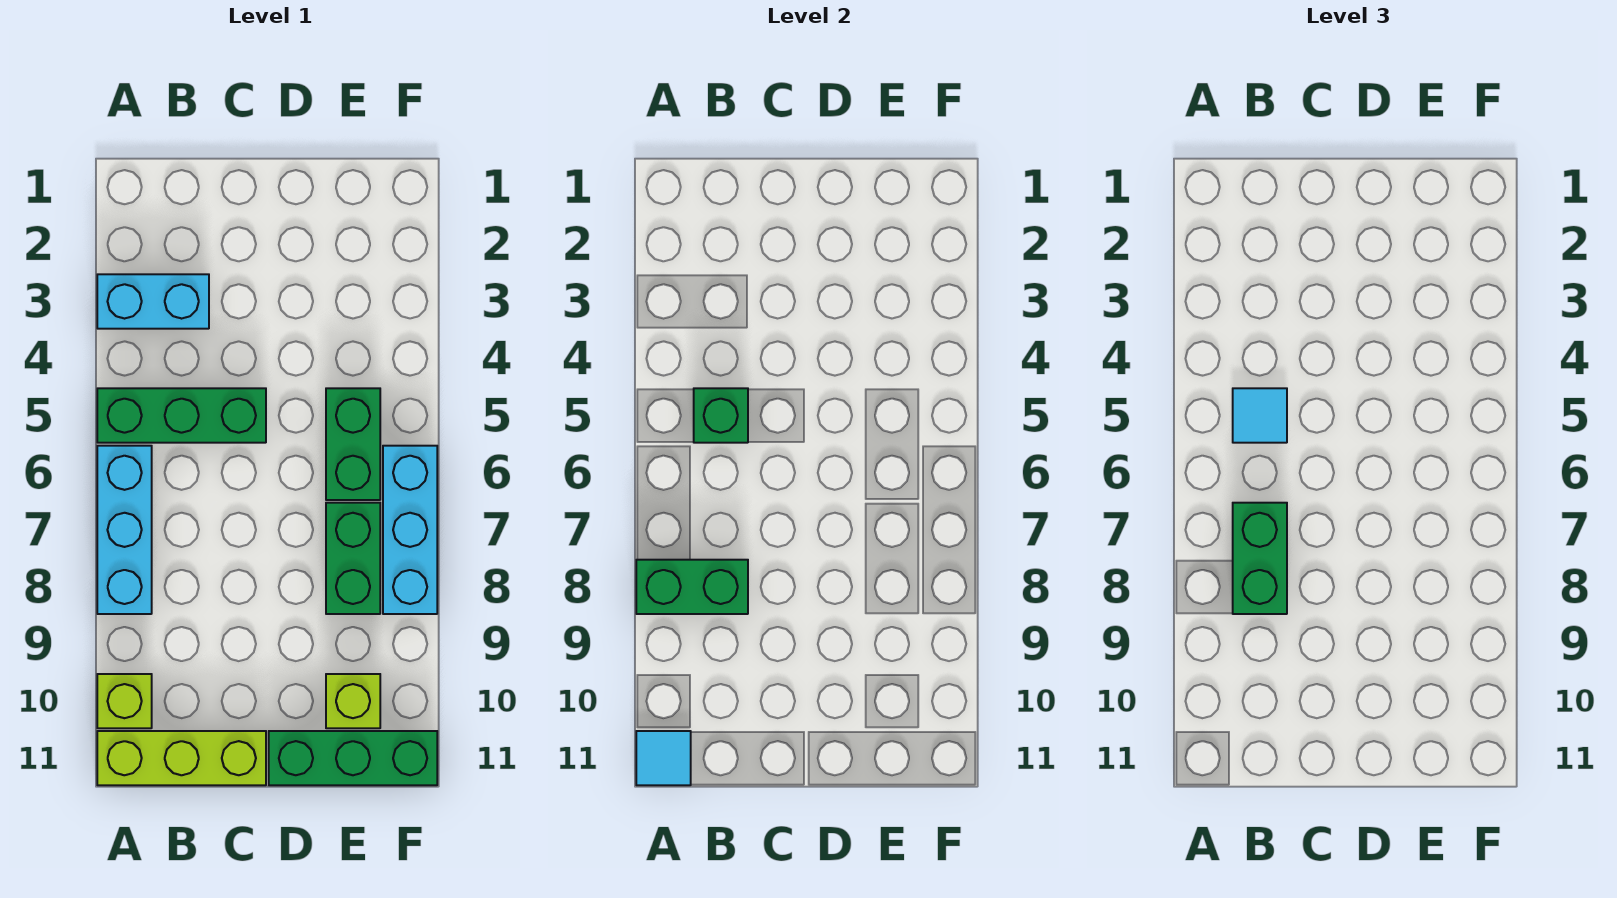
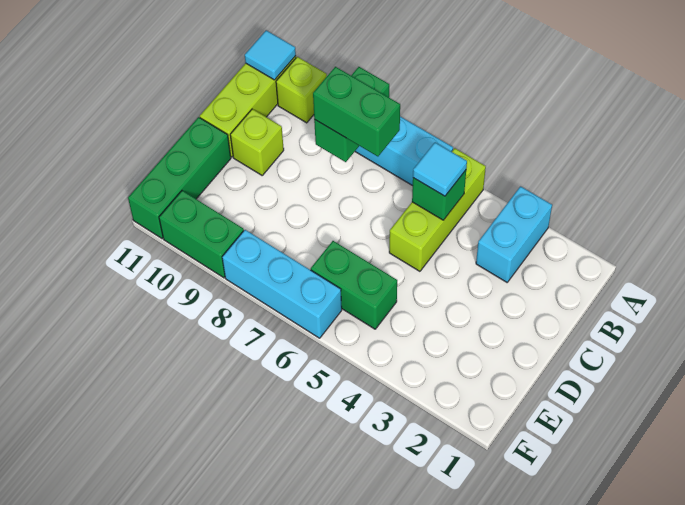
green brick A5:C5 level 1 -> lime brick A5:C5 level 1
green brick E7:E8 level 1 -> green brick F9:F10 level 1
lime brick E10 level 1 -> lime brick C10 level 1

